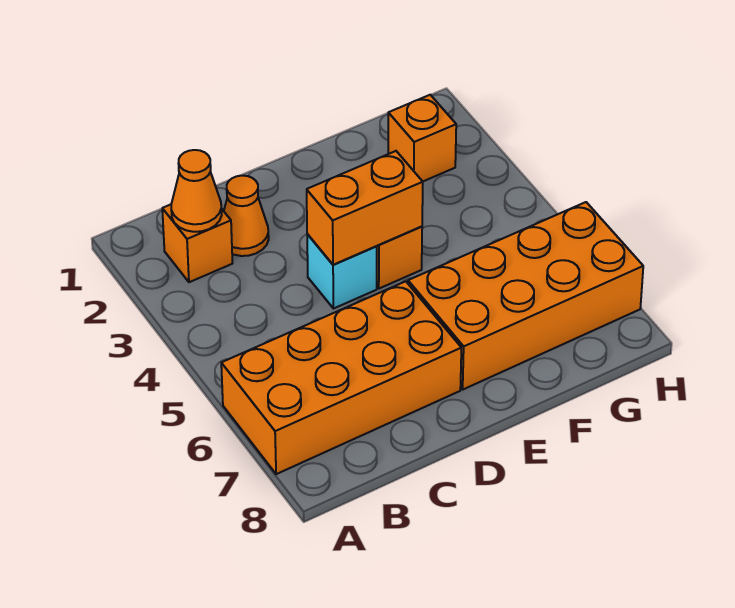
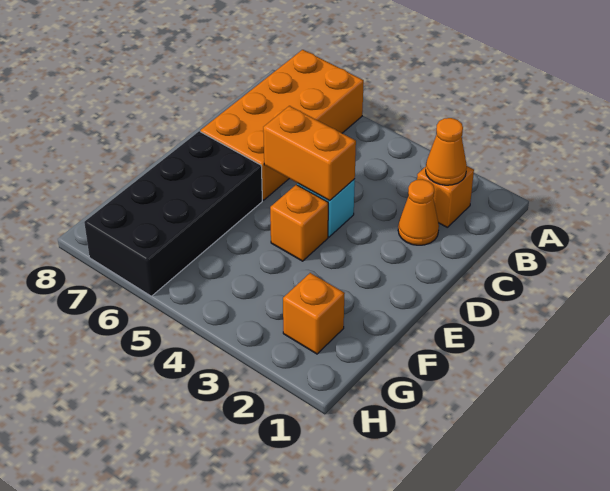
orange brick D4:E4 level 2 -> orange brick D4:D5 level 2
orange brick E6:H7 level 1 -> black brick E6:H7 level 1

